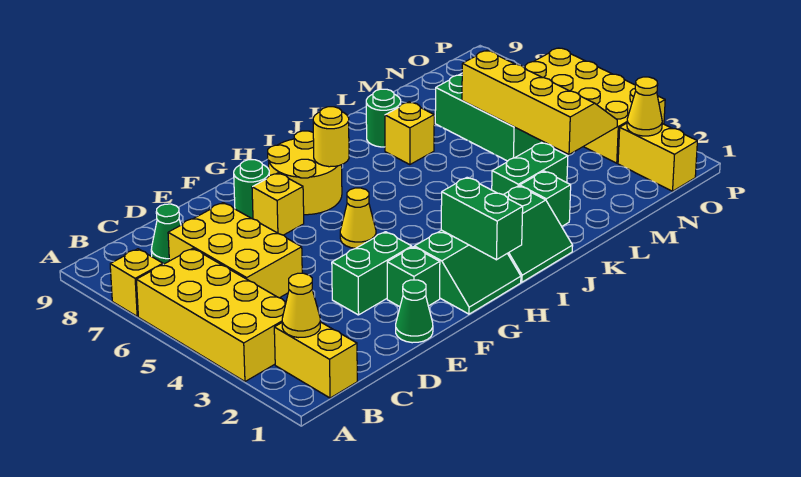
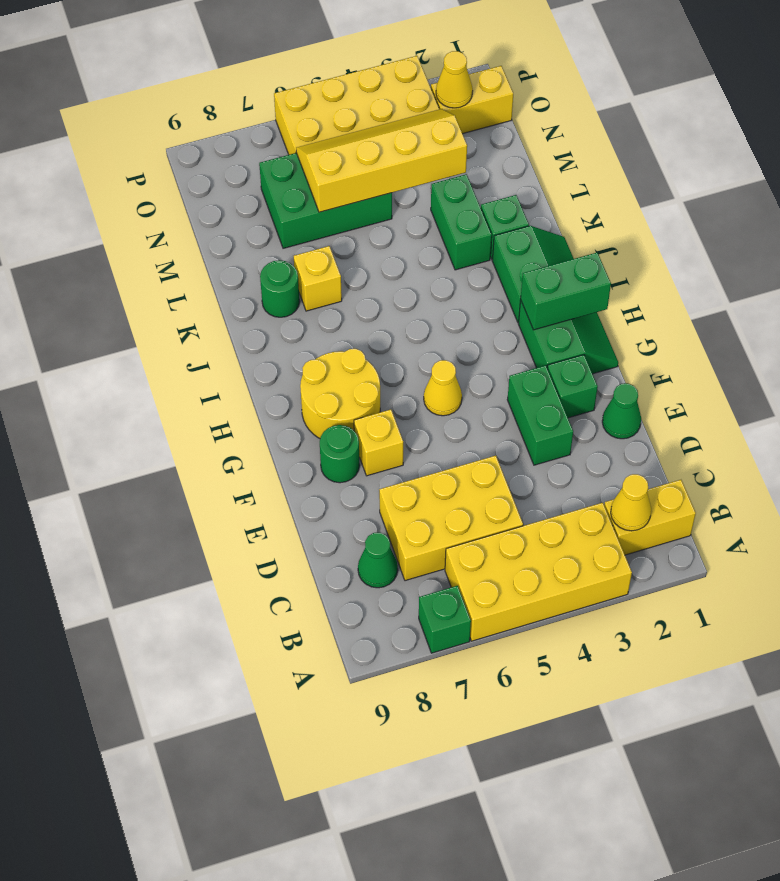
yellow brick A7 level 1 -> green brick A7 level 1
yellow round brick H7 level 2 -> none

